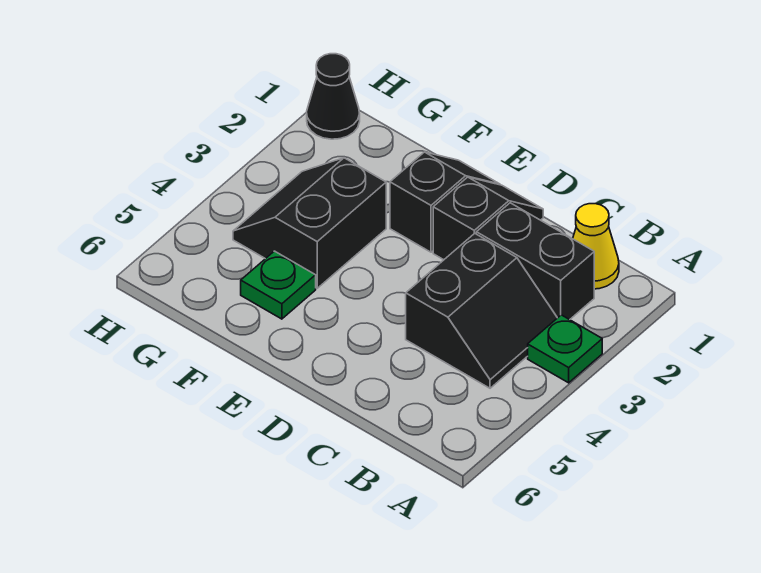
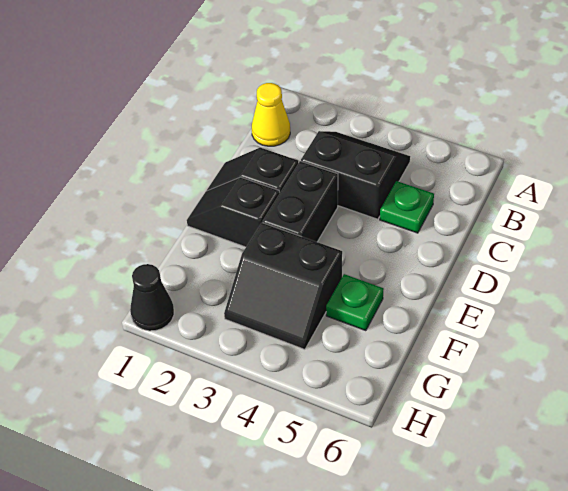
green plate A3 level 1 -> green plate C5 level 1
black brick B2:C2 level 1 -> black brick D3:E3 level 1

